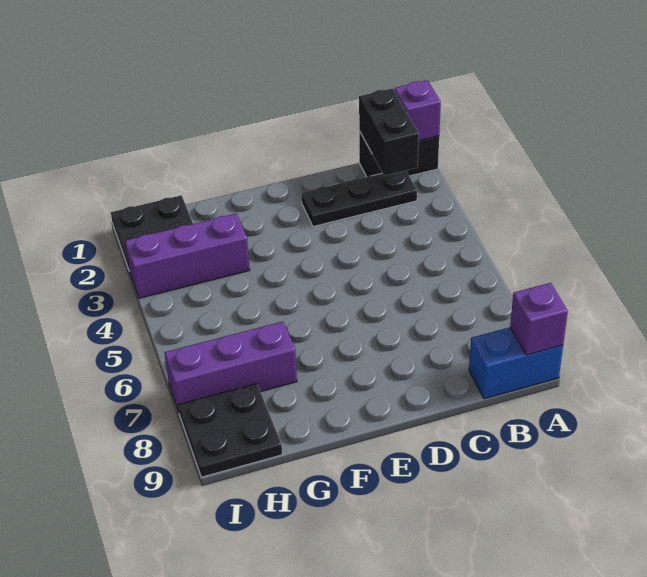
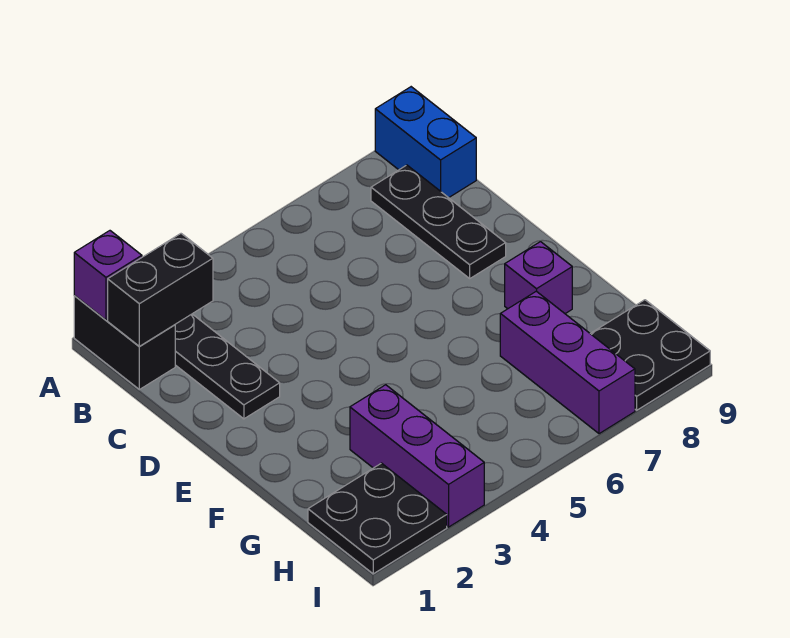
purple brick A9 level 2 -> purple brick F8 level 1
none -> black plate B8:D8 level 1

